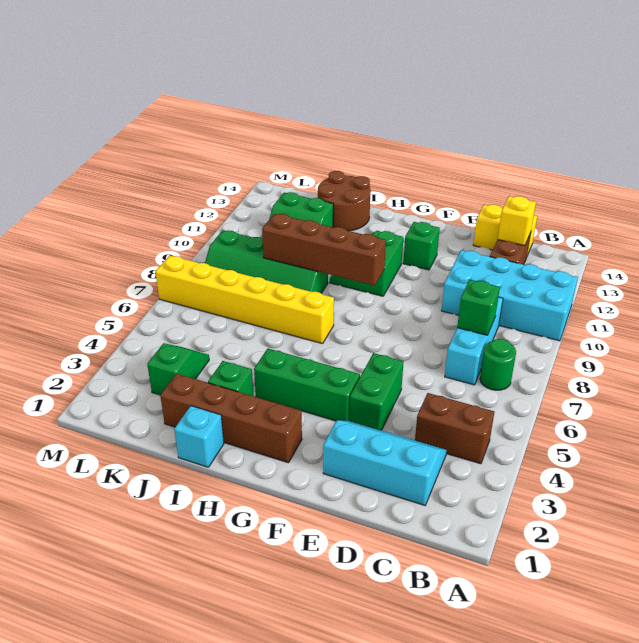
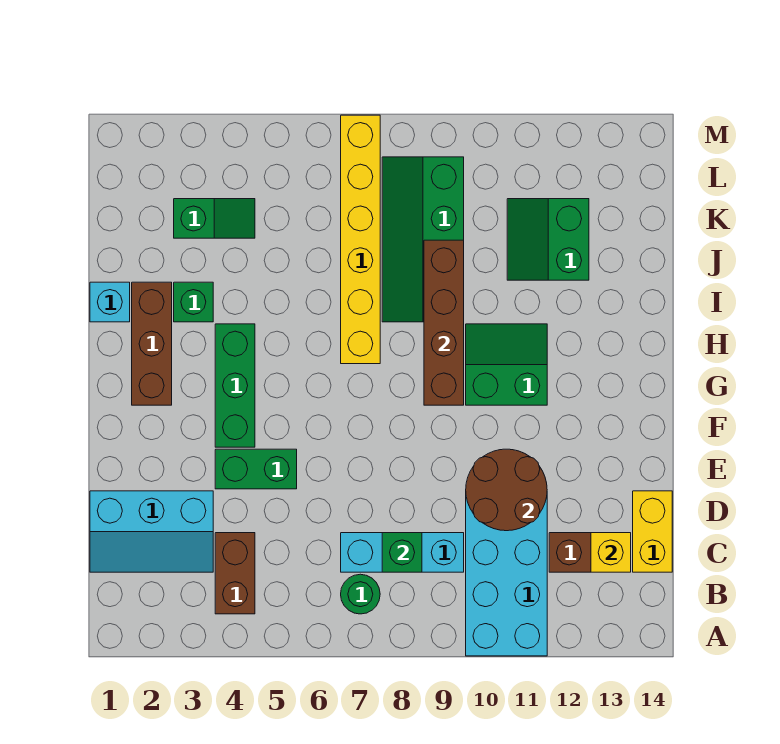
cyan slope C2:E3 level 1 top 2 -> cyan slope C1:D3 level 1 top D
green brick F12 level 1 -> none
brown brick G2:J2 level 1 -> brown brick G2:I2 level 1
brown round brick I13:J14 level 1 -> brown round brick D10:E11 level 2

